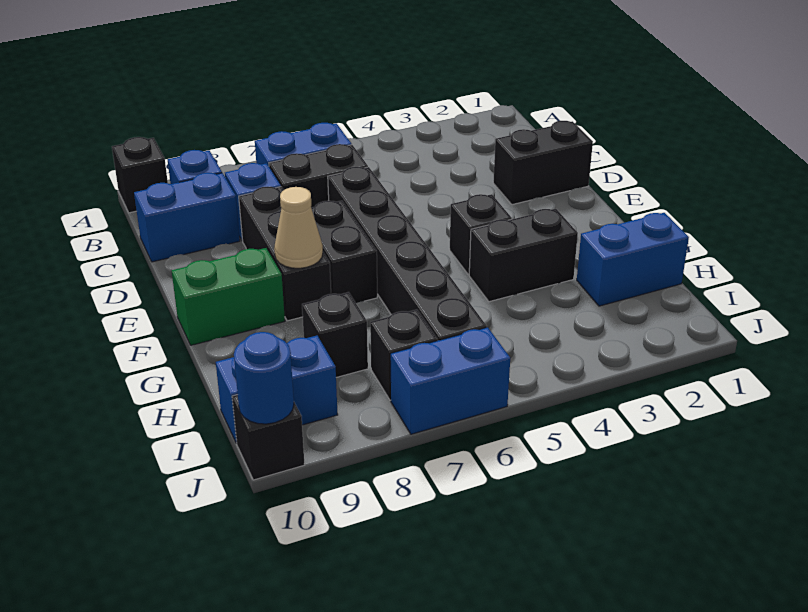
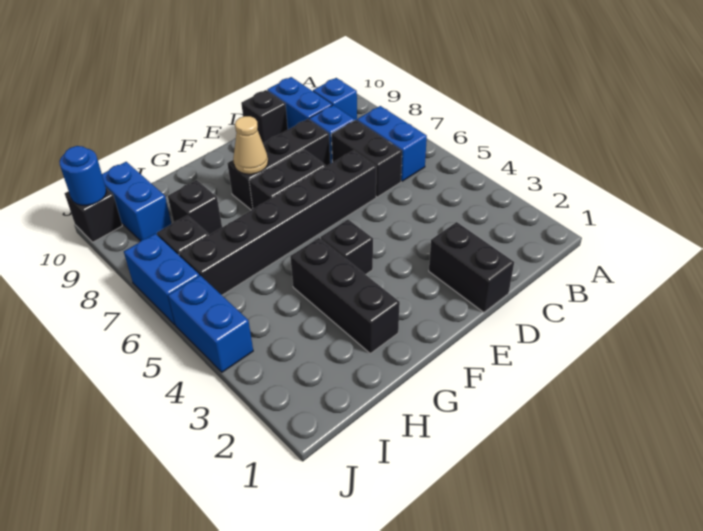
black brick A10 level 1 -> black brick D10 level 1
green brick F9:F10 level 1 -> none
black brick G3:G4 level 1 -> black brick G2:G4 level 1
blue brick H1:H2 level 1 -> blue brick J4:J5 level 1

